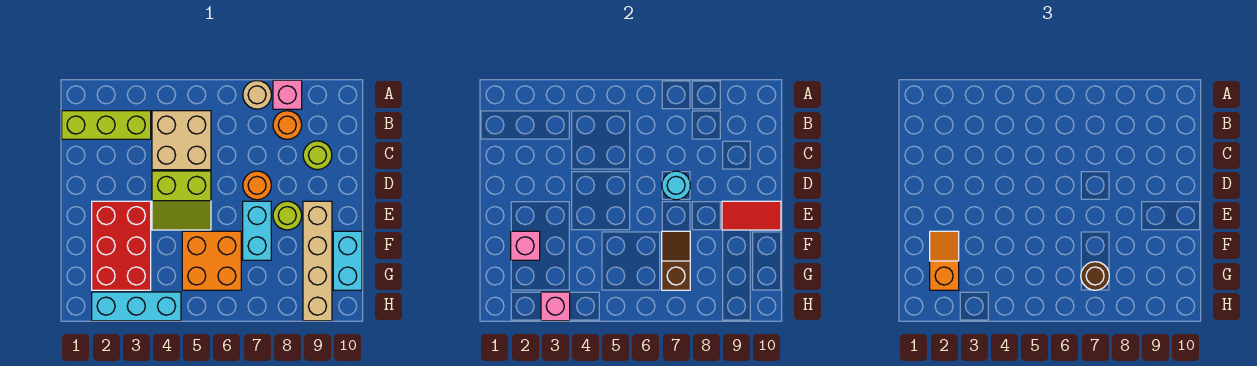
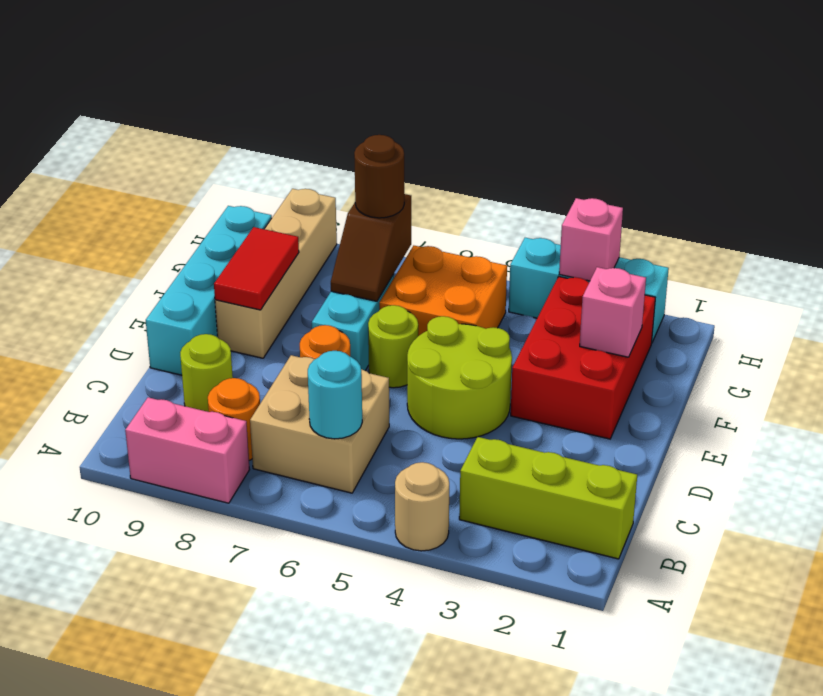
tan round brick A7 level 1 -> tan round brick A4 level 1
pink brick A8 level 1 -> pink brick A8:A9 level 1
tan brick B4:C5 level 1 -> tan brick B6:C7 level 1
lime slope D4:E5 level 1 top D -> lime round brick D4:E5 level 1
cyan round brick D7 level 2 -> cyan round brick B6 level 2
lime round brick E8 level 1 -> lime round brick E6 level 1
red tile E9:E10 level 2 -> red tile E9:F9 level 2
orange slope F2:G2 level 3 top G -> none
cyan brick F10:G10 level 1 -> cyan brick D10:G10 level 1

